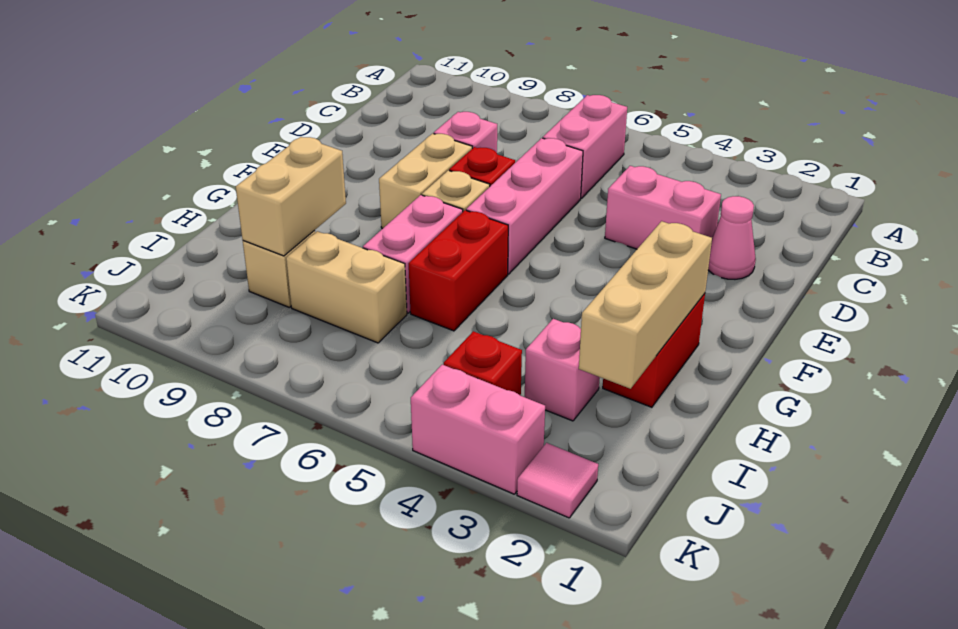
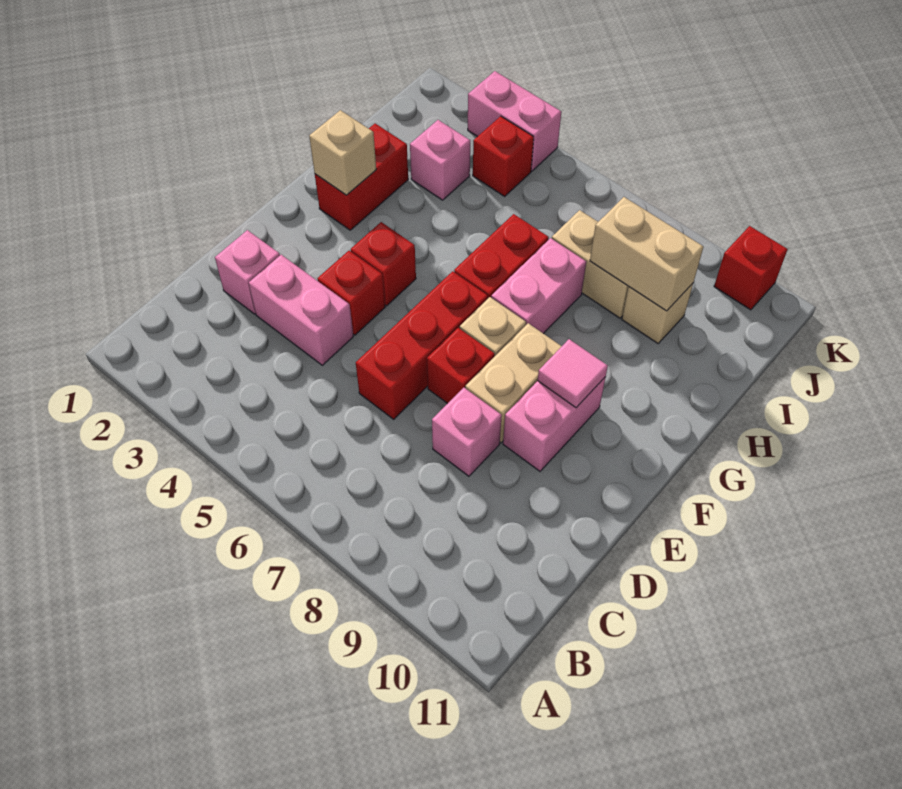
pink brick B6:C6 level 1 -> pink brick E9:F9 level 1
pink cone D2 level 1 -> pink brick D2 level 1
pink brick D6:F6 level 1 -> red brick D6:F6 level 1
none -> red brick E4 level 1
none -> red brick F4 level 1
tan brick G2:I2 level 2 -> tan brick G2 level 2
tan brick H9:I9 level 2 -> tan brick I8:I9 level 2
pink tile K2 level 1 -> pink tile F9 level 2
none -> red brick K10 level 1

